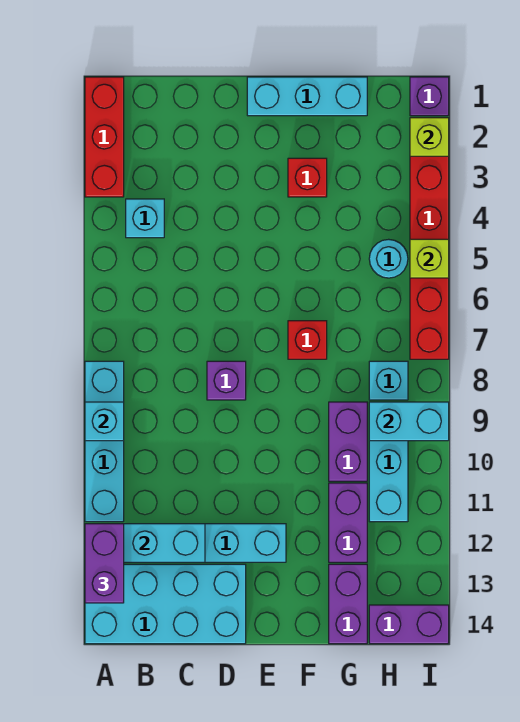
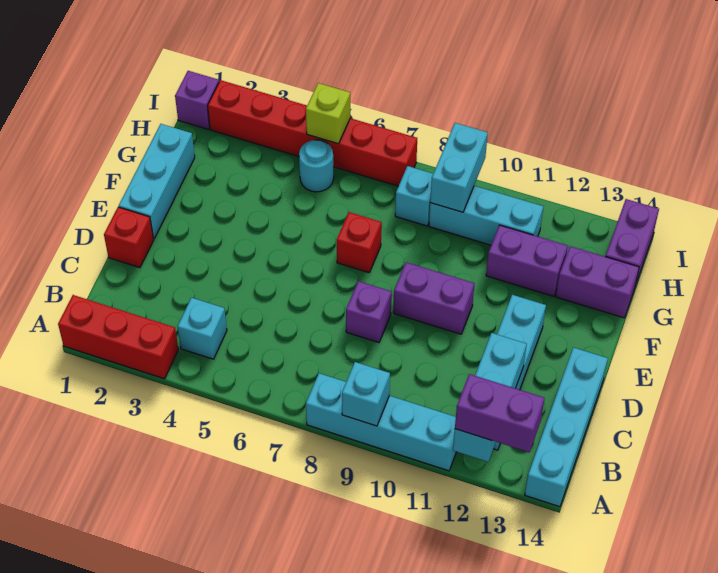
cyan brick A13:D14 level 1 -> cyan brick A14:D14 level 1
red brick F3 level 1 -> red brick D1 level 1
purple brick G9:G10 level 1 -> purple brick E9:E10 level 1
lime brick I2 level 2 -> none

